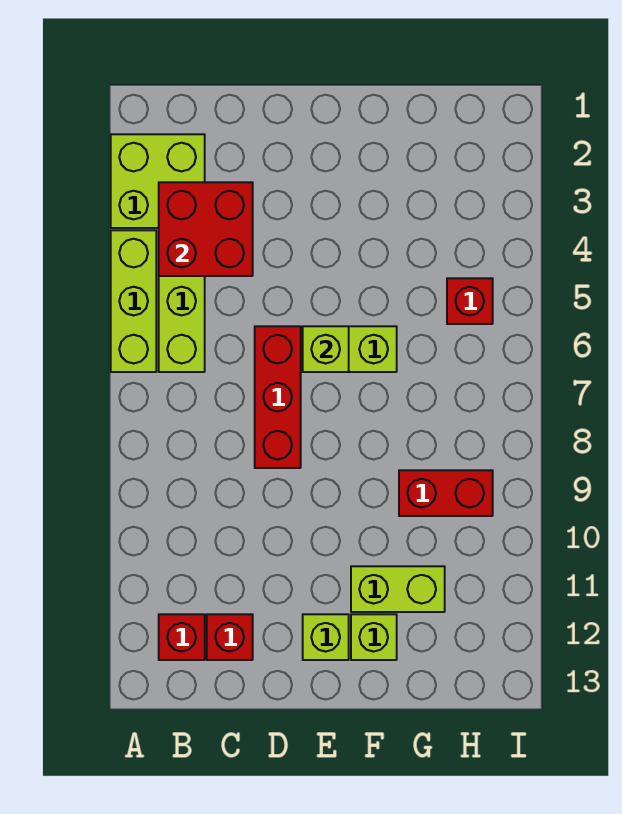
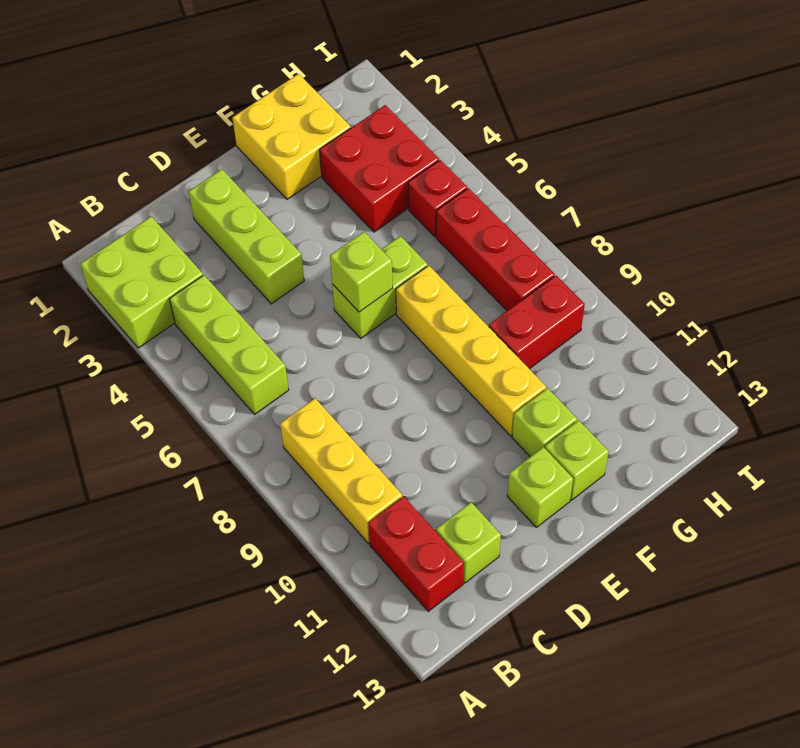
lime brick A4:A6 level 1 -> lime brick D2:D4 level 1
red brick B3:C4 level 2 -> red brick G3:H4 level 1
none -> yellow brick B8:B10 level 1
red brick B12 level 1 -> red brick B11:B12 level 1
red brick C12 level 1 -> lime brick C12 level 1
red brick D6:D8 level 1 -> red brick H6:H8 level 1
none -> yellow brick F1:G2 level 1
none -> yellow brick F7:F10 level 1
lime brick F11:G11 level 1 -> lime brick F11 level 1

